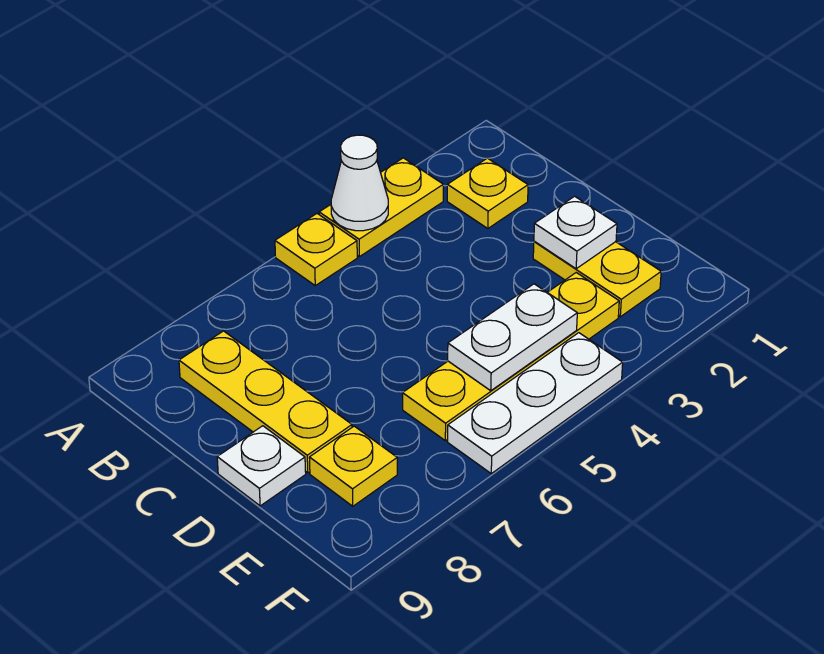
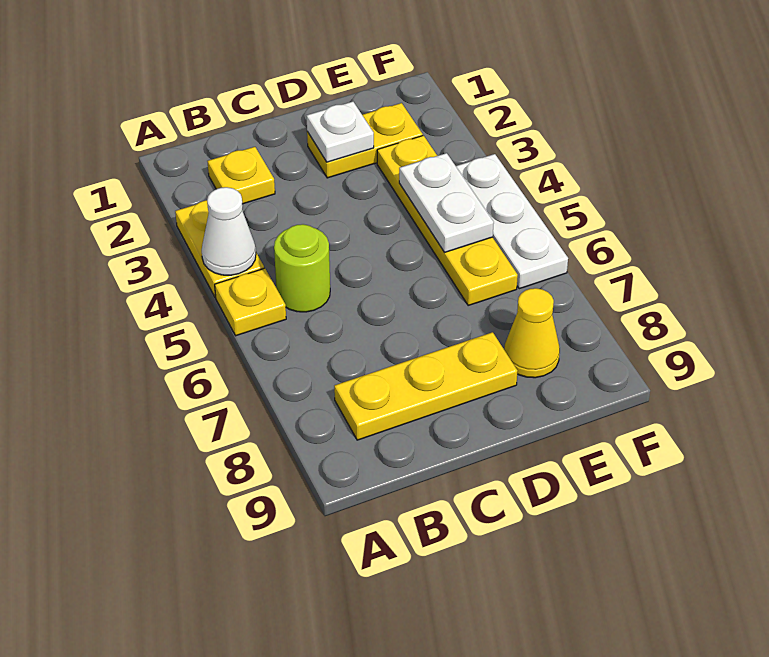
none -> lime round brick B5 level 1
white plate D9 level 1 -> none
yellow plate E8 level 1 -> yellow cone E8 level 1

